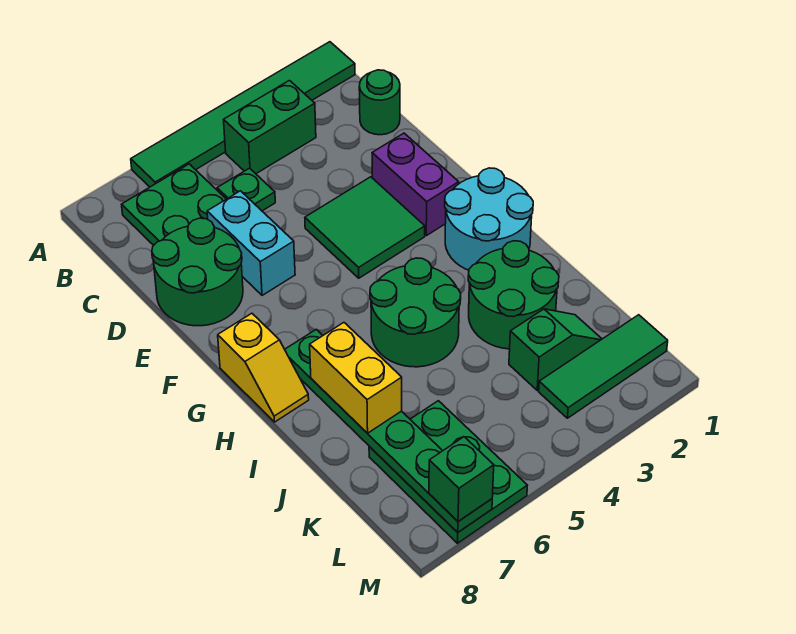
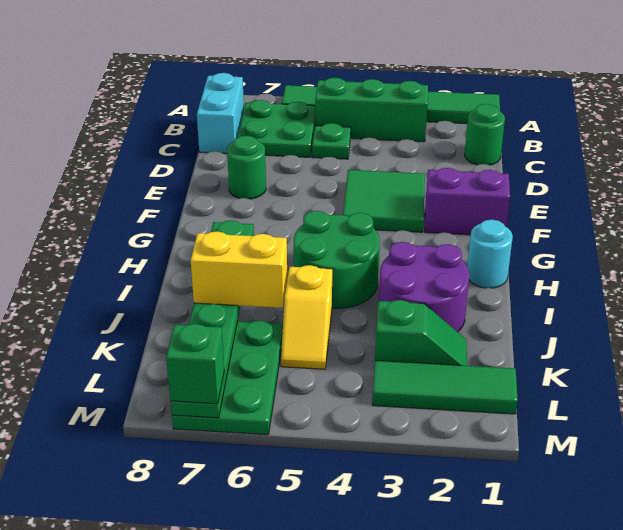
green brick B3:B4 level 1 -> green brick B3:B5 level 1
cyan brick D6:E6 level 1 -> cyan brick B8:C8 level 1
green round brick D7:E8 level 1 -> green round brick E7 level 1
purple brick E2:F2 level 1 -> purple brick F1:F2 level 1
cyan round brick G1:H2 level 1 -> cyan round brick H1 level 1
yellow slope G8:H8 level 1 top G -> yellow slope J5:K5 level 1 top J
green round brick I2:J3 level 1 -> purple round brick I2:J3 level 1
yellow brick I7:J7 level 3 -> yellow brick J6:J7 level 3

